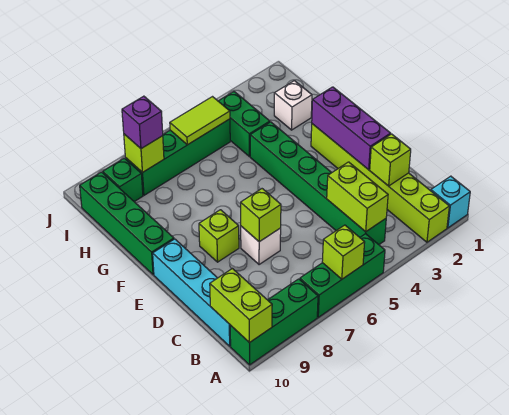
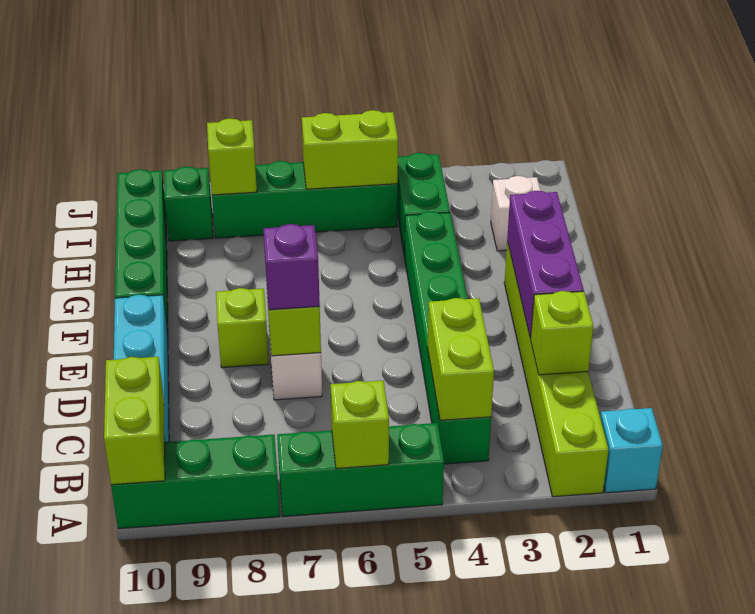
lime tile I5:I6 level 2 -> lime brick I5:I6 level 2
purple brick I8 level 3 -> purple brick D7 level 3

